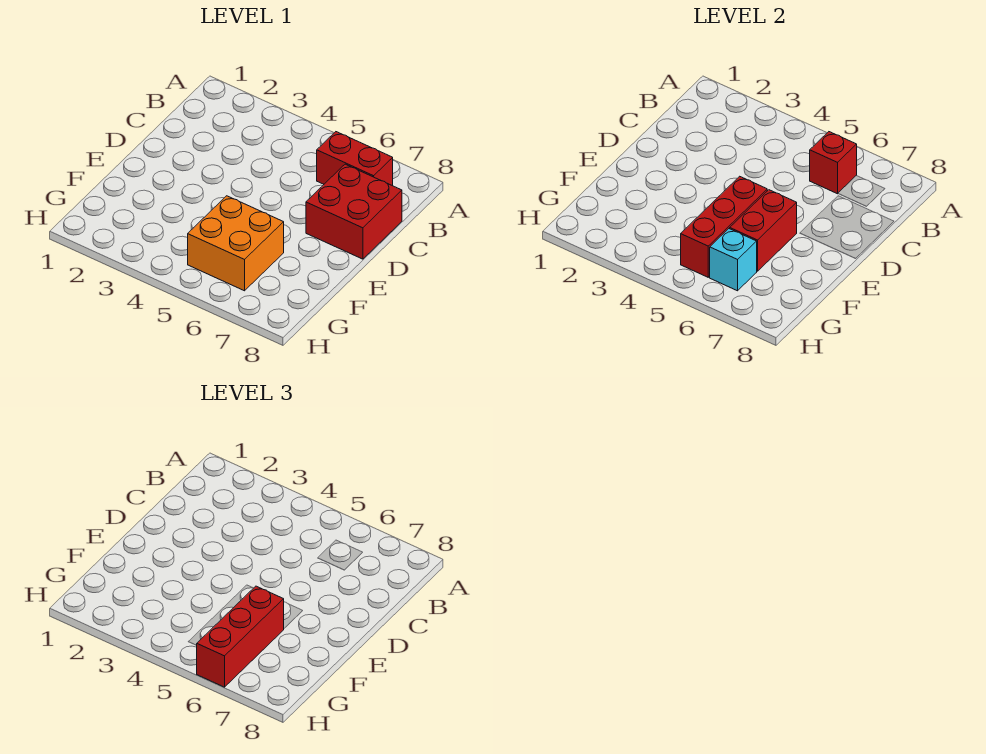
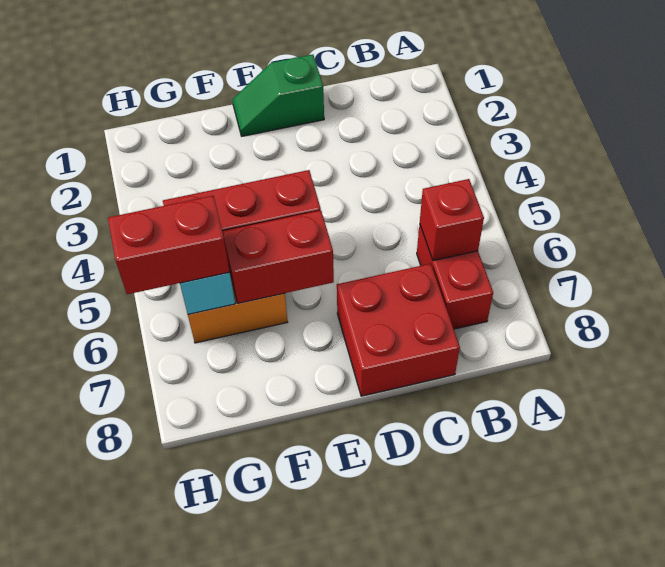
none -> green slope D1:E1 level 1 top D
red brick F6:H6 level 3 -> red brick G6:H6 level 3

